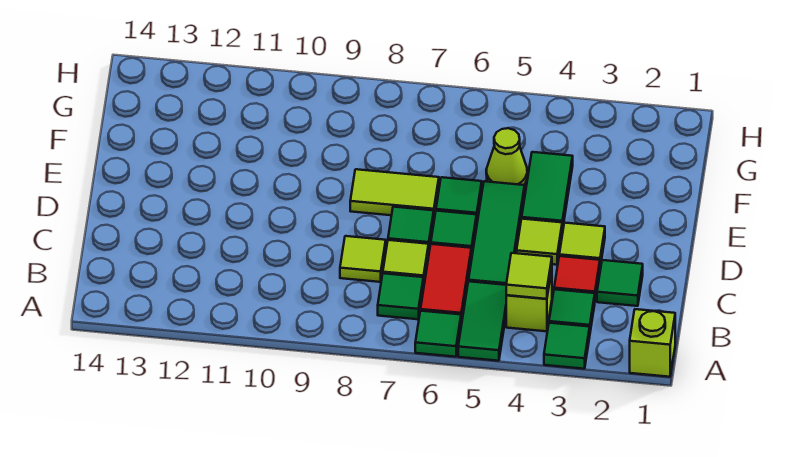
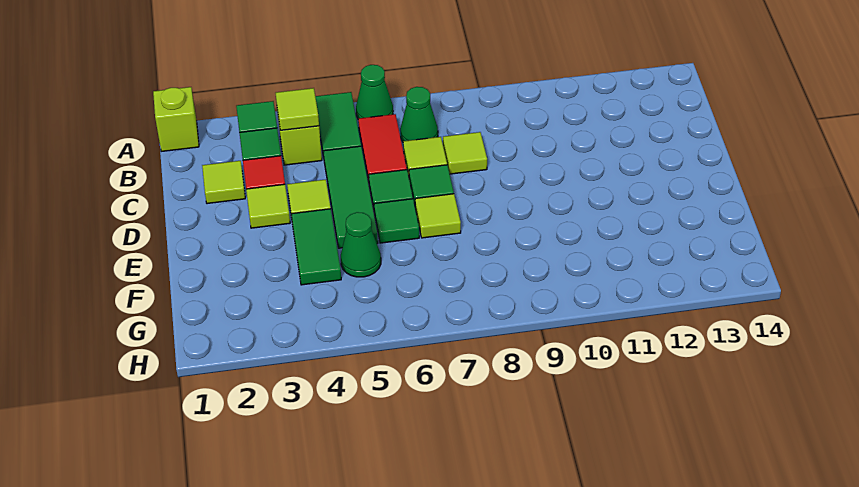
green tile A6 level 1 -> green cone A6 level 1
green tile B7 level 1 -> green cone B7 level 1
green tile C2 level 1 -> lime tile C2 level 1
lime tile E7:E8 level 1 -> lime tile E7 level 1
lime cone F5 level 1 -> green cone F5 level 1

